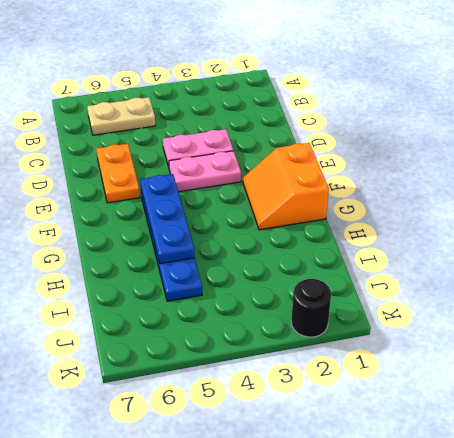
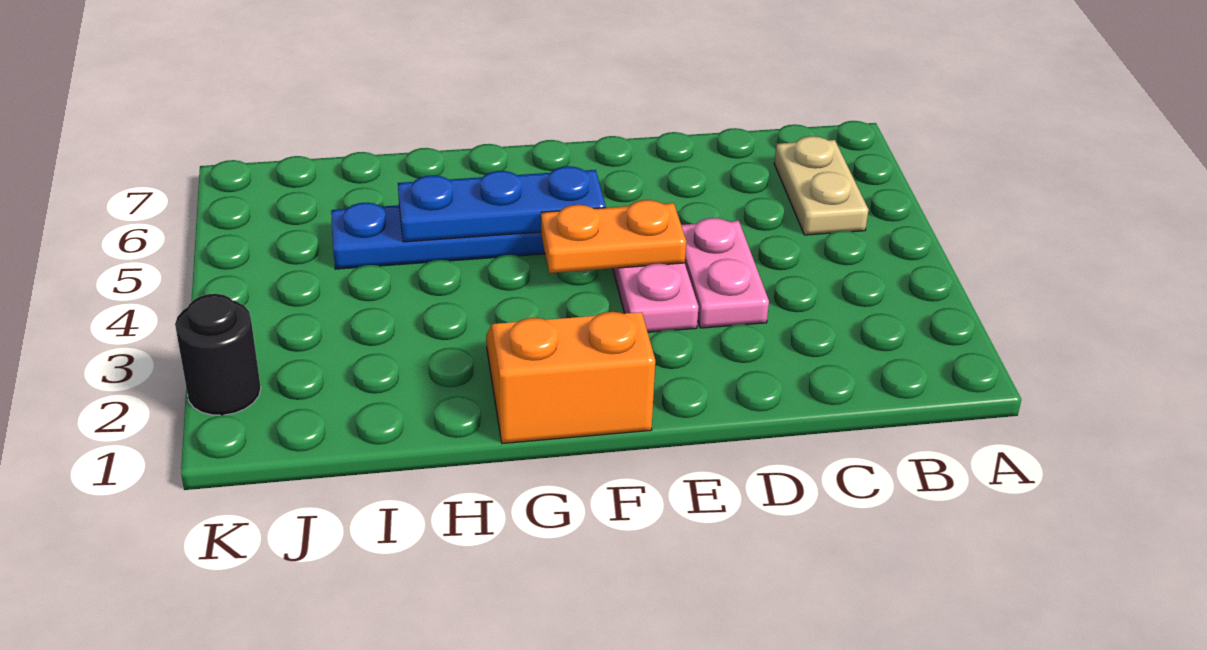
orange plate D6:E6 level 1 -> orange plate E4:F4 level 2

